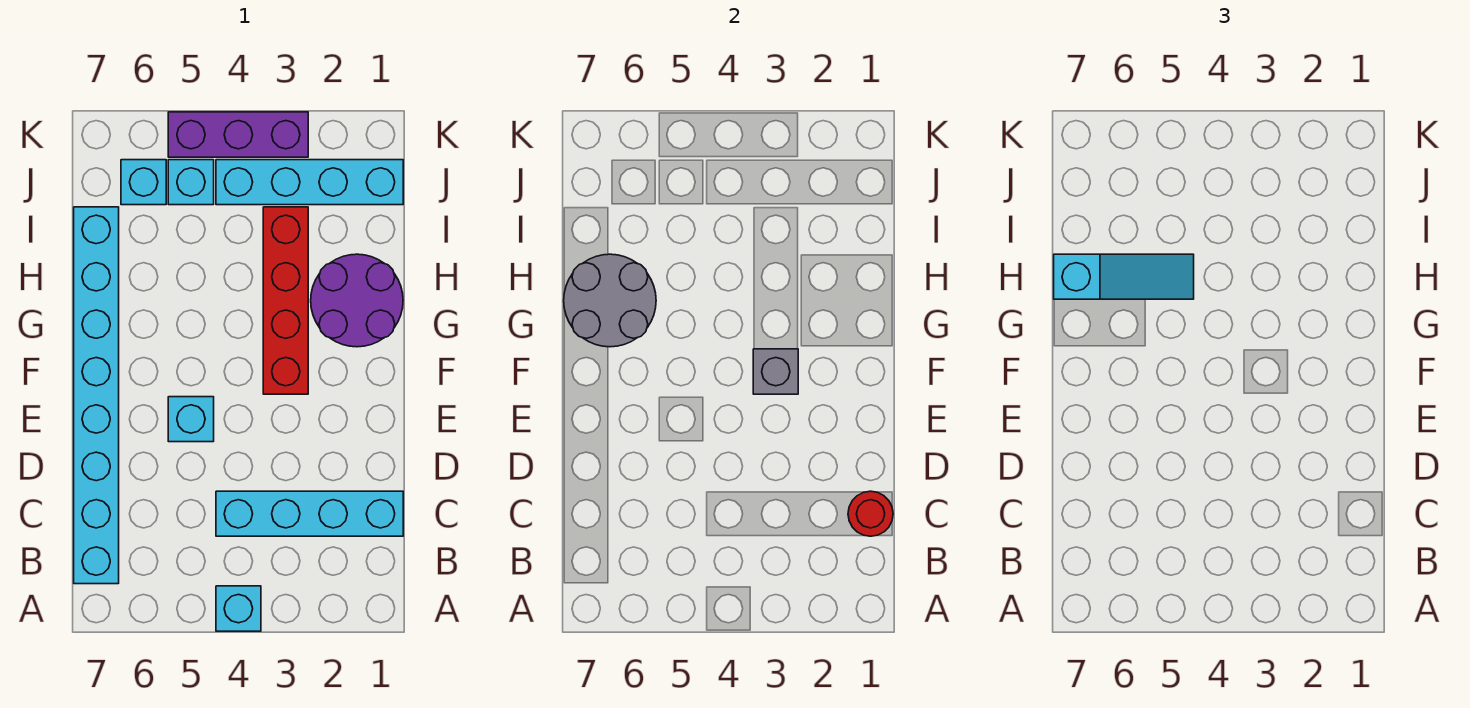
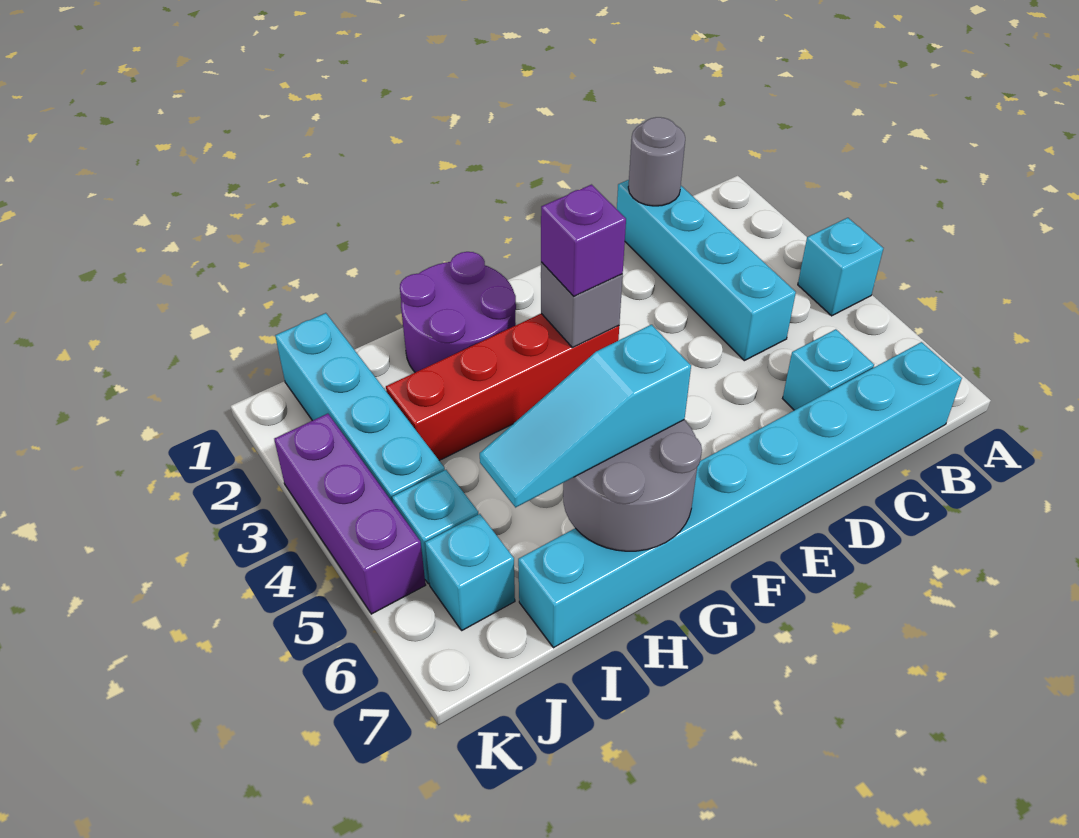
red round brick C1 level 2 -> grey round brick C1 level 2
cyan brick E5 level 1 -> cyan brick C6 level 1
none -> purple brick F3 level 3
cyan slope H5:H7 level 3 top 7 -> cyan slope G6:I6 level 3 top G

